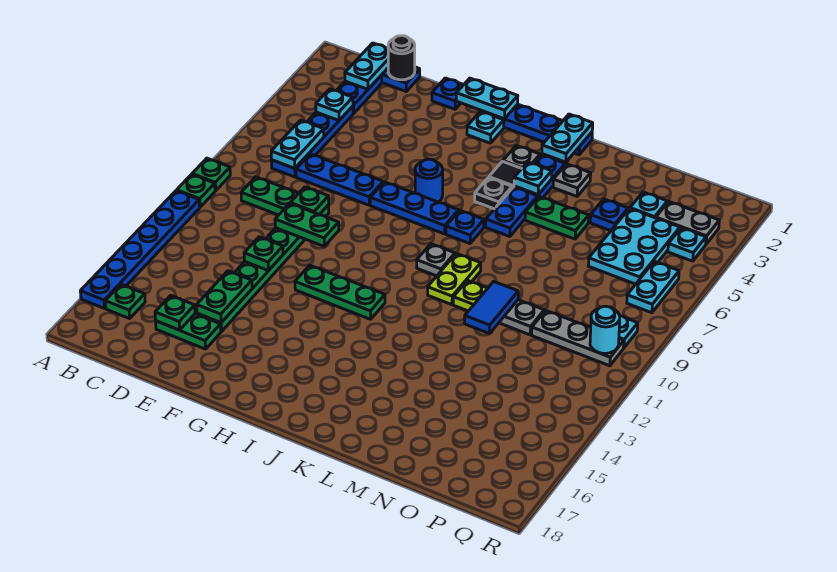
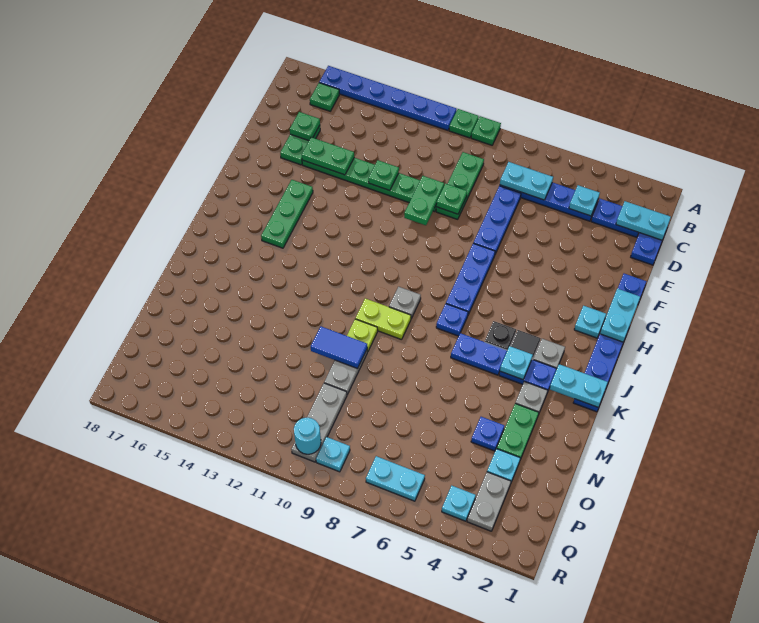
black round brick D1 level 2 -> none
green plate G12:I12 level 1 -> green plate G15:I15 level 1
blue round brick H6 level 1 -> none
green plate L5:M5 level 1 -> green plate M3:N3 level 1
cyan plate O4:P6 level 1 -> none

